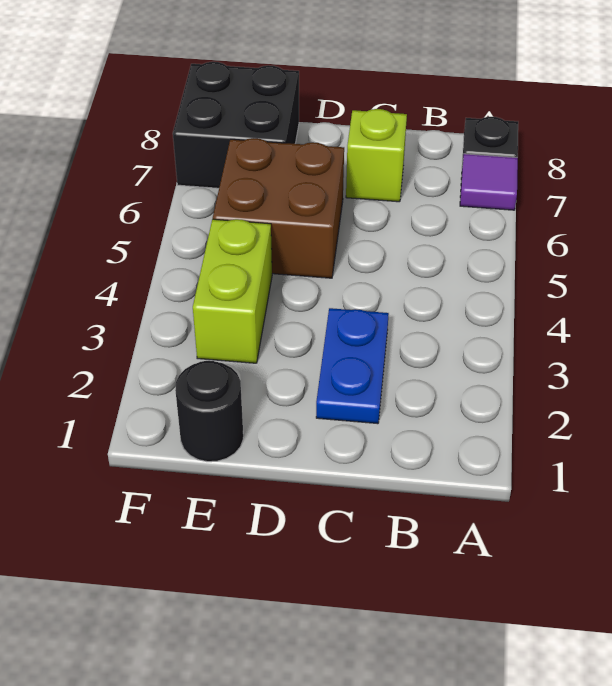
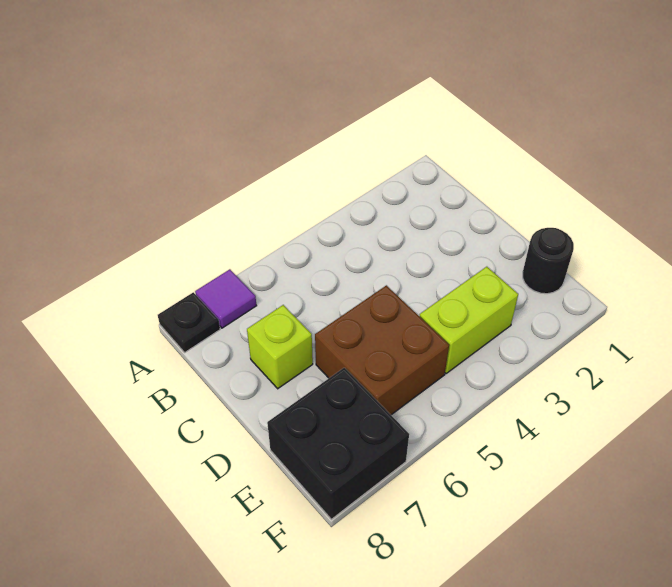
blue plate C2:C3 level 1 -> none

